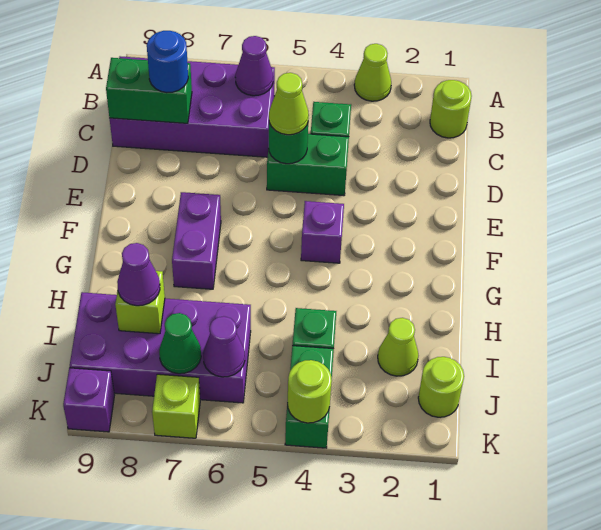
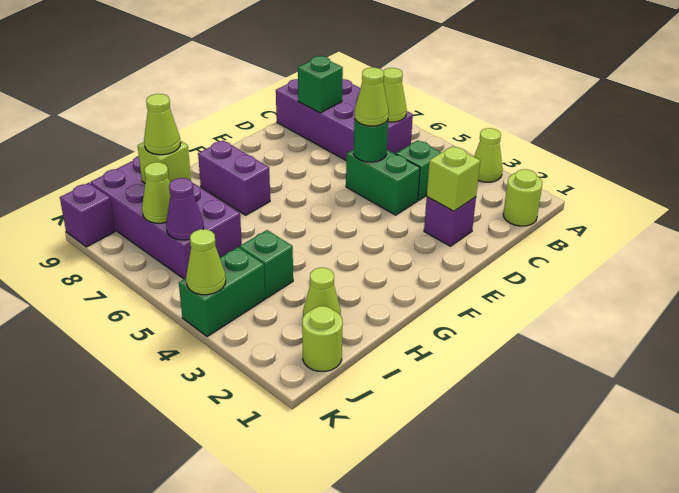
purple cone B6 level 2 -> lime cone B6 level 2
green brick C8:C9 level 2 -> green brick C8 level 2
blue round brick C8 level 3 -> none
purple brick F4 level 1 -> purple brick D2 level 1
purple brick F7:G7 level 1 -> purple brick G7:G8 level 1
purple cone I8 level 3 -> lime cone I8 level 3
green cone J7 level 2 -> lime cone J7 level 2
lime round brick K4 level 2 -> lime cone K4 level 2
lime brick K7 level 1 -> lime brick D2 level 2

